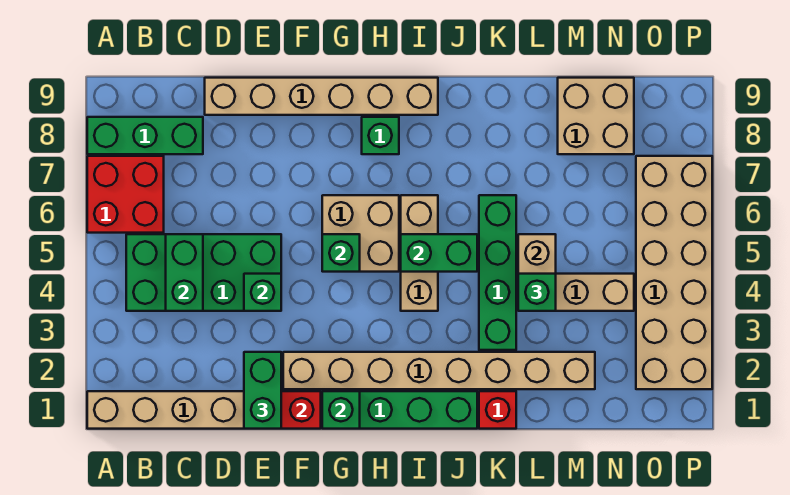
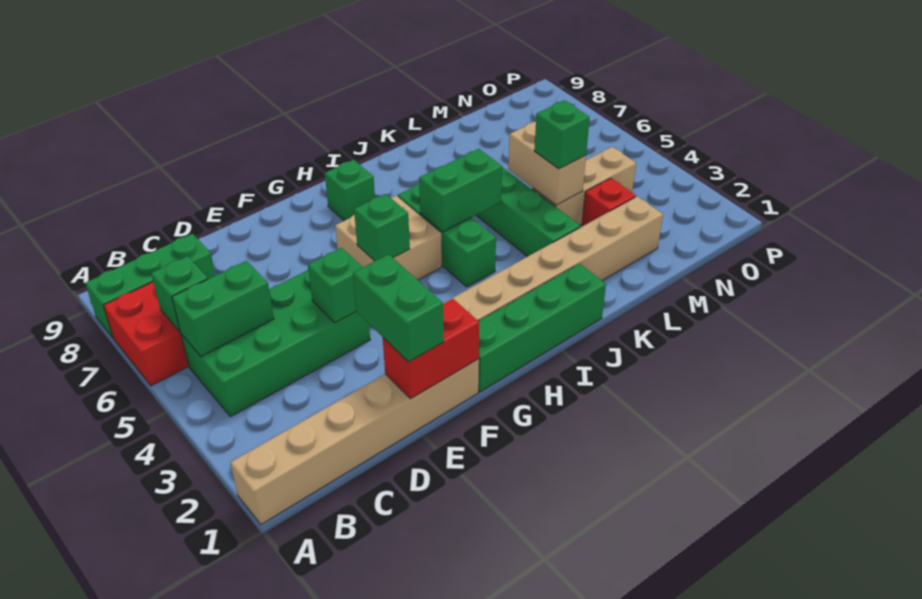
green brick C4:C5 level 2 -> green brick B5:C5 level 2
tan brick D9:I9 level 1 -> none
green brick G1 level 2 -> green brick B6 level 2
tan brick I4:I6 level 1 -> green brick I4:I6 level 1
red brick K1 level 1 -> red brick M3 level 1
tan brick M8:N9 level 1 -> none
tan brick O2:P7 level 1 -> none

